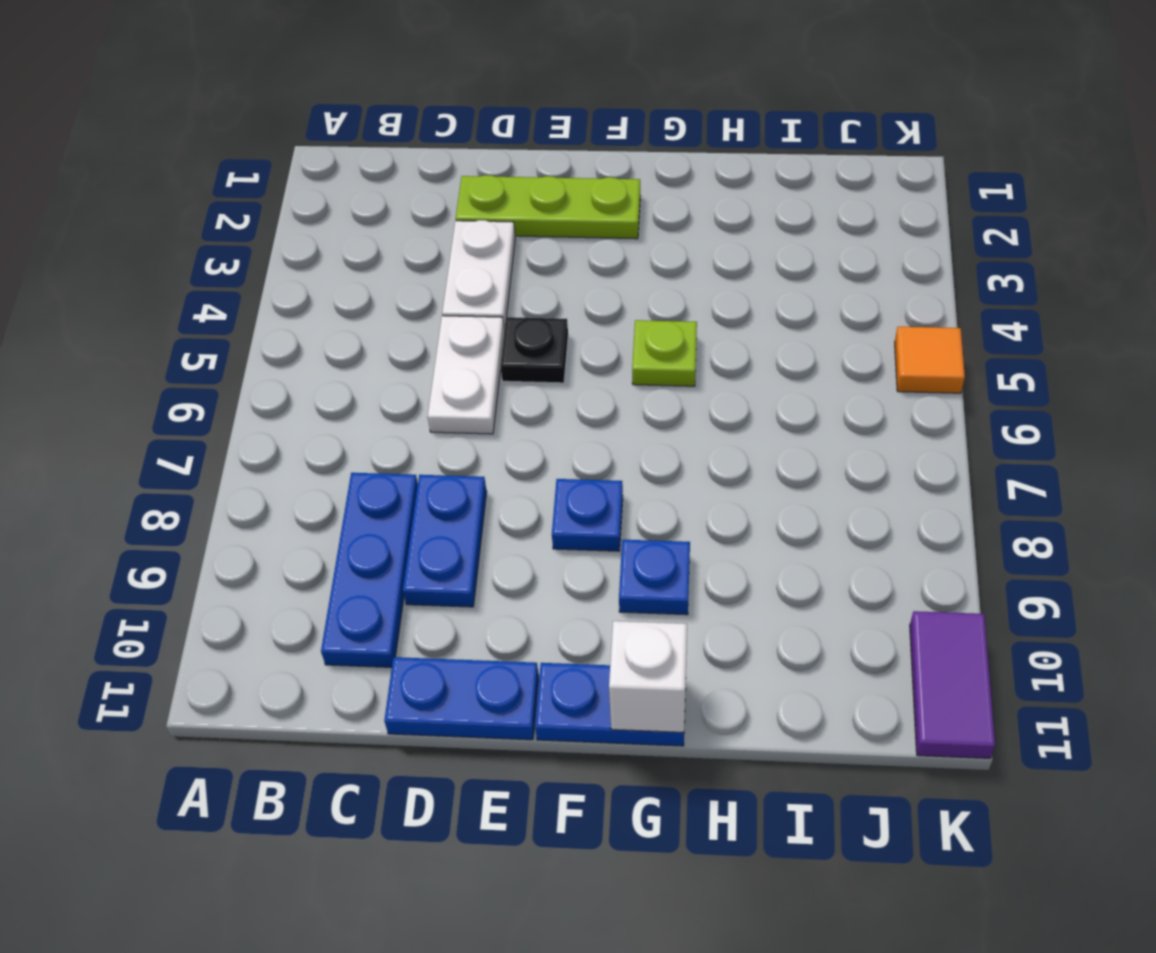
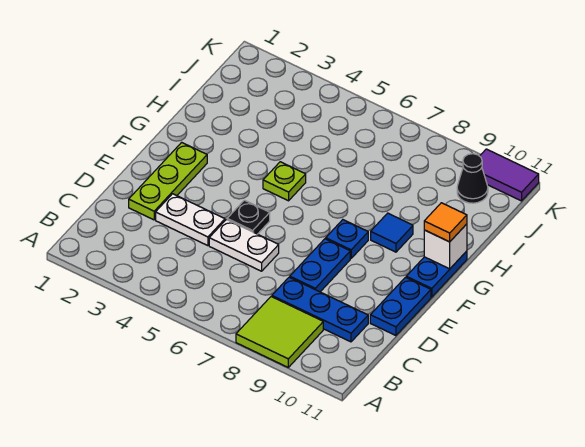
none -> lime tile A8:B9 level 1
blue plate D8:D9 level 1 -> blue plate D8:E8 level 1
blue plate G9 level 1 -> blue tile G9 level 1
none -> black cone J10 level 1
orange tile K5 level 1 -> orange tile G11 level 3

